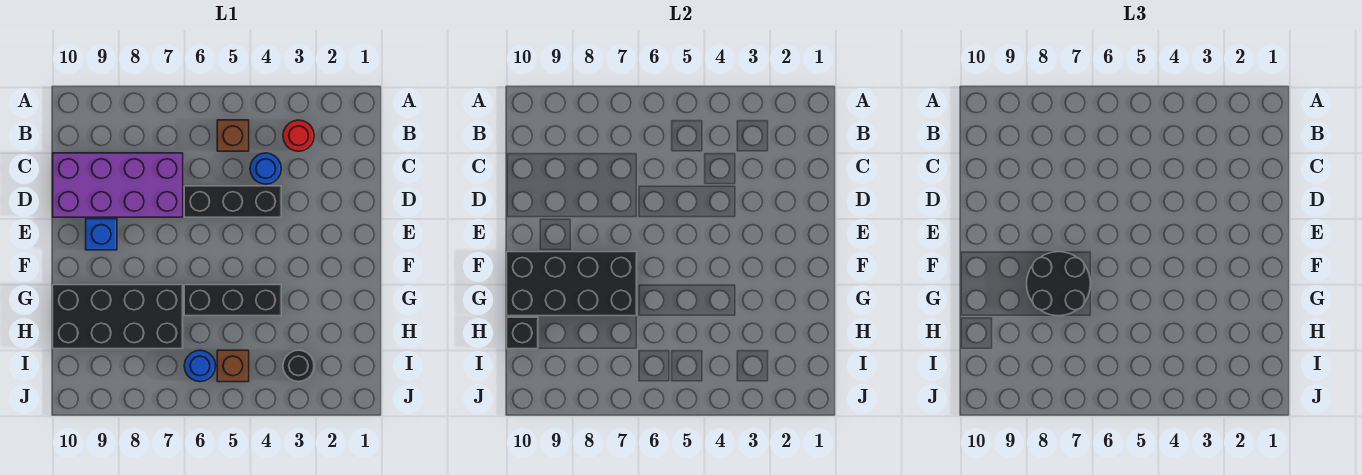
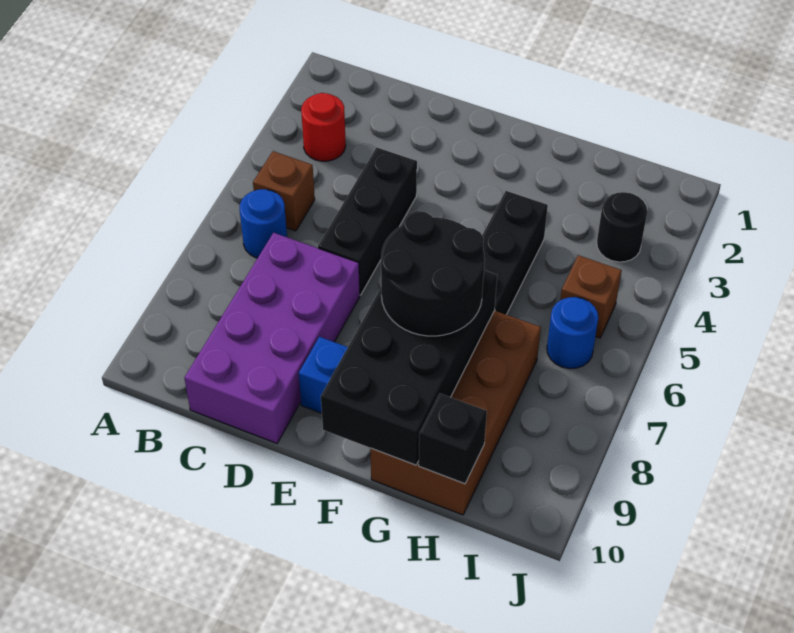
blue round brick C4 level 1 -> blue round brick B6 level 1
black brick G7:H10 level 1 -> brown brick G7:H10 level 1

